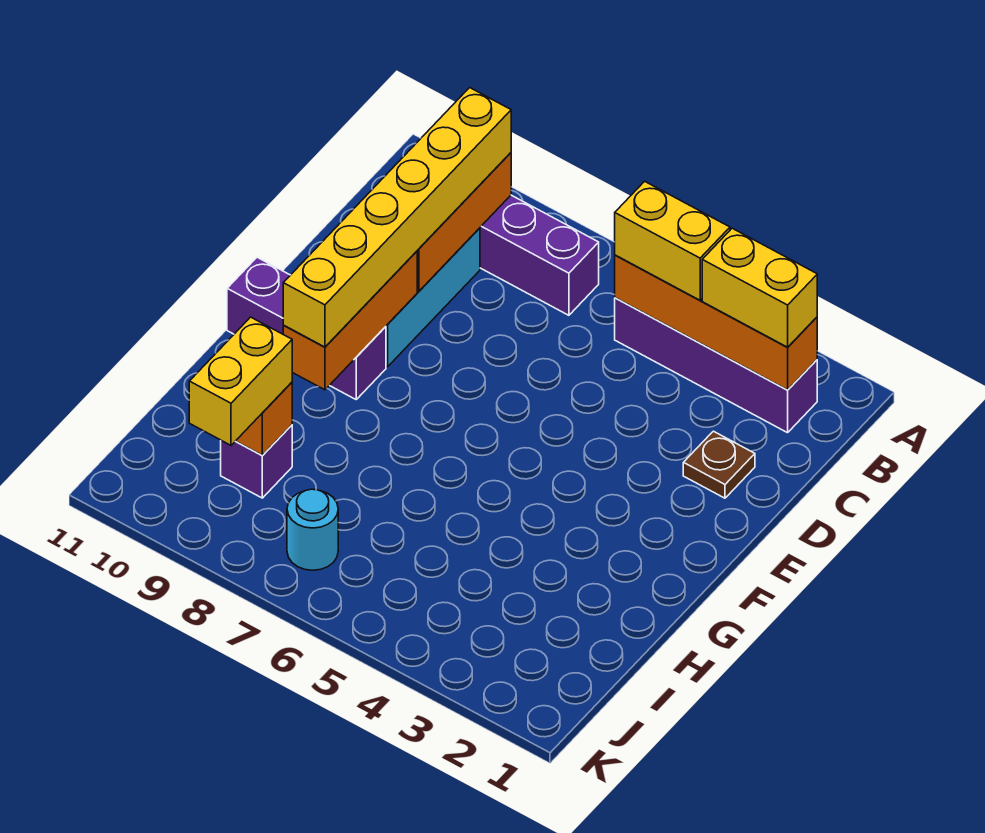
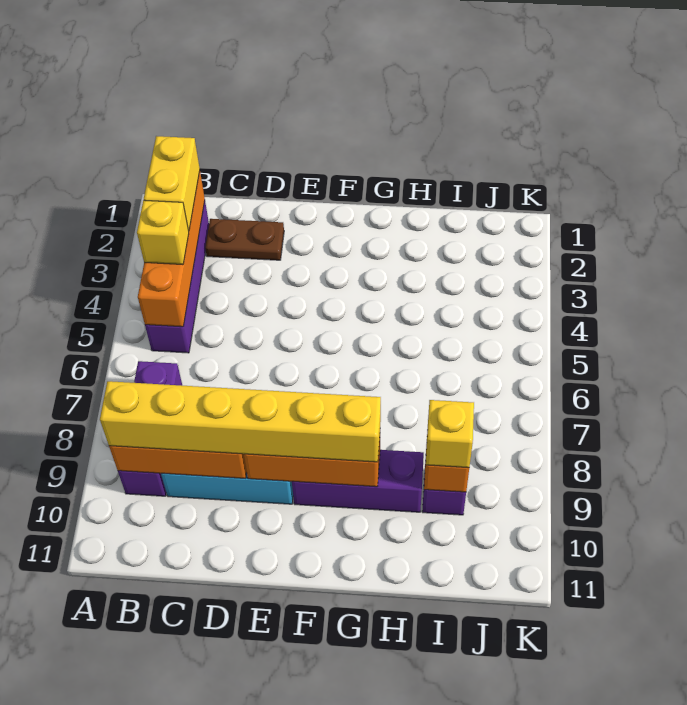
yellow brick B4:B5 level 3 -> yellow brick B4 level 3
brown plate D2 level 1 -> brown plate C2:D2 level 1
purple brick F9:F11 level 1 -> purple brick F9:H9 level 1
yellow brick I9:J9 level 3 -> yellow brick I9 level 3
cyan round brick J7 level 1 -> none

